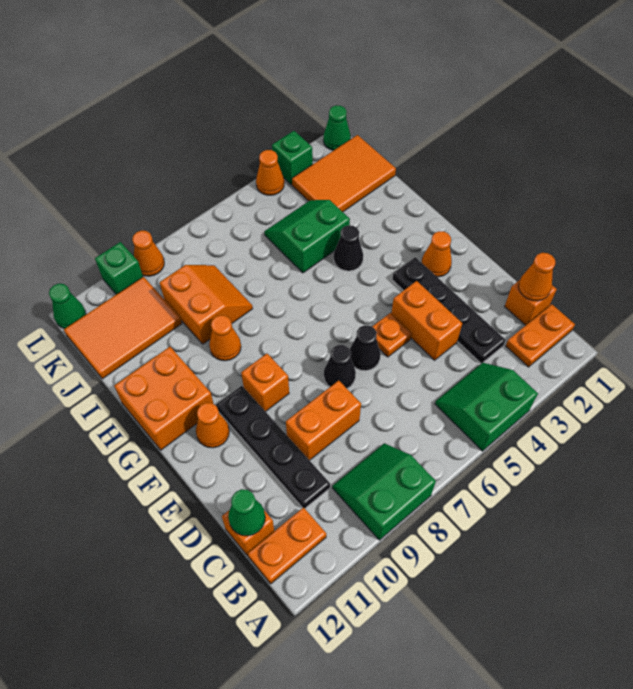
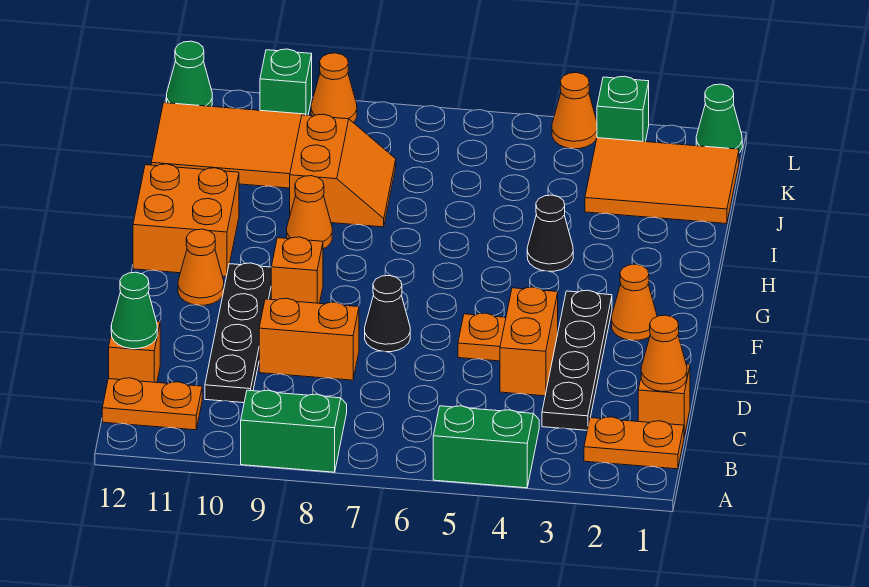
black cone E6 level 1 -> none
green slope I4:J5 level 1 top I -> none

